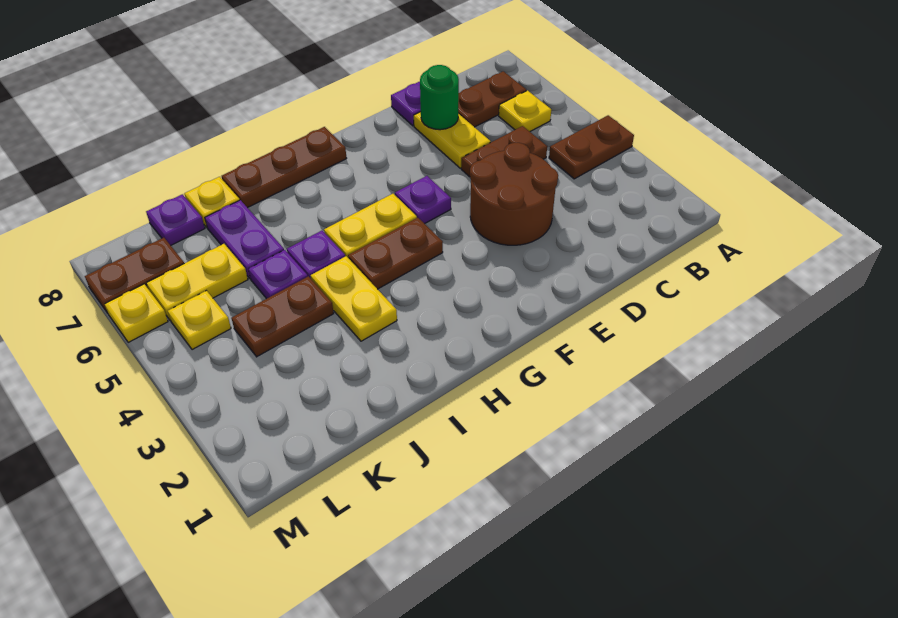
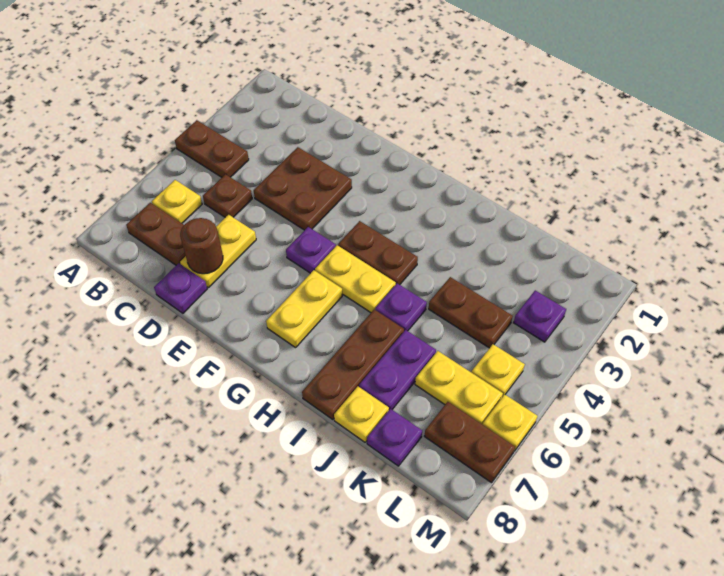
brown plate C5:D5 level 1 -> brown plate C5 level 1
brown round brick D3:E4 level 1 -> brown plate D3:E4 level 1
green round brick D7 level 2 -> brown round brick D7 level 2
brown plate G8:I8 level 1 -> brown plate I6:I8 level 1
yellow plate I3:I4 level 1 -> yellow plate G6:G7 level 1
purple plate J5 level 1 -> purple plate L3 level 1

